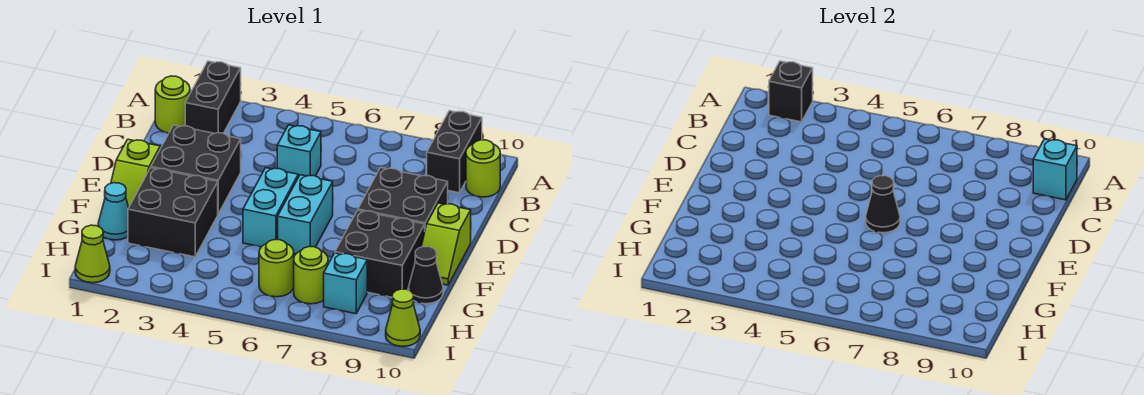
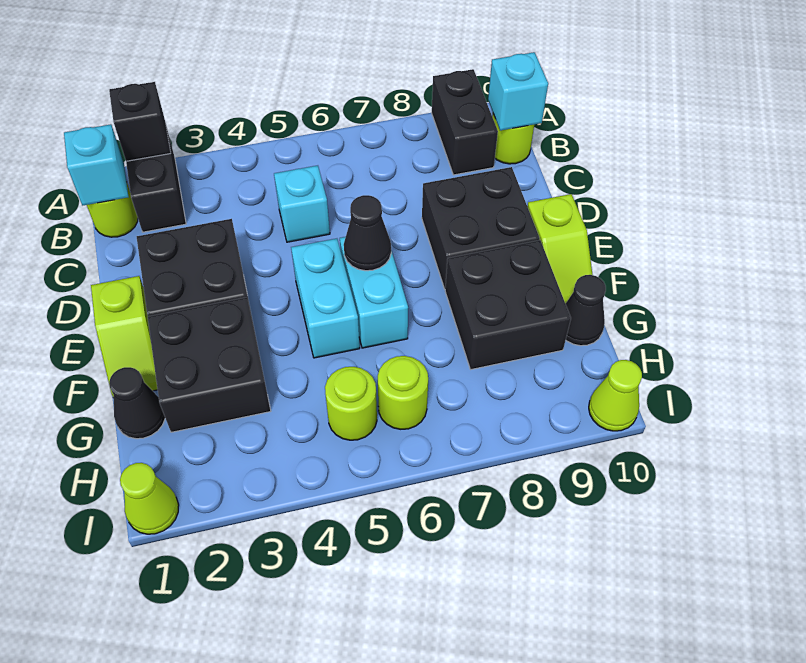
cyan cone G1 level 1 -> black cone G1 level 1
lime round brick H7 level 1 -> lime round brick H5 level 1
cyan brick H8 level 1 -> cyan brick B1 level 2

